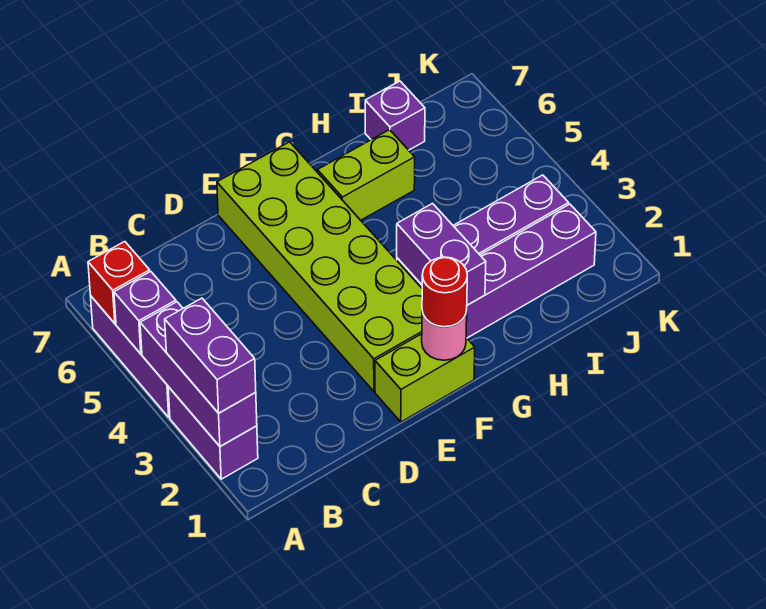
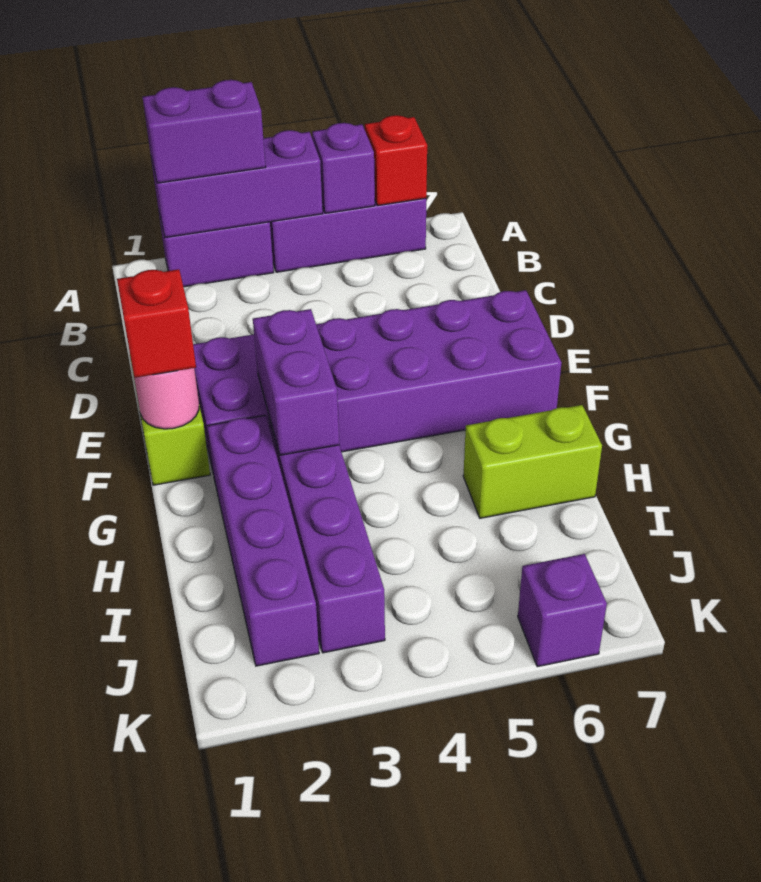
lime brick E2:F7 level 1 -> purple brick E2:F7 level 1
red round brick F1 level 3 -> red brick F1 level 3
purple brick G2:G3 level 2 -> purple brick F3:G3 level 2
lime brick G6:H6 level 1 -> lime brick H6:H7 level 1
purple brick I7 level 1 -> purple brick K6 level 1

